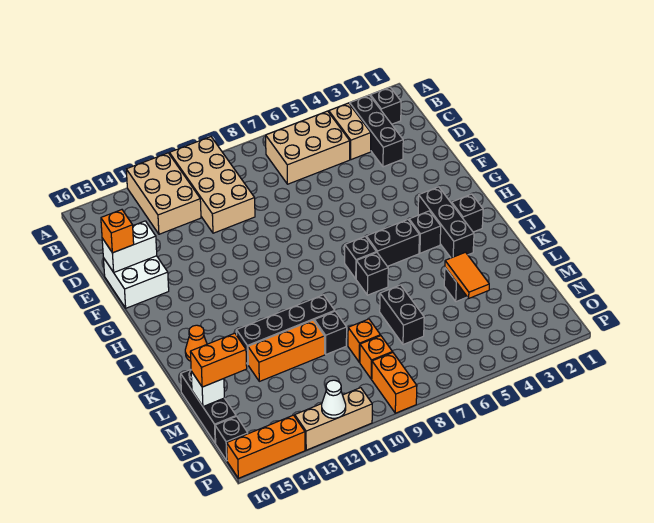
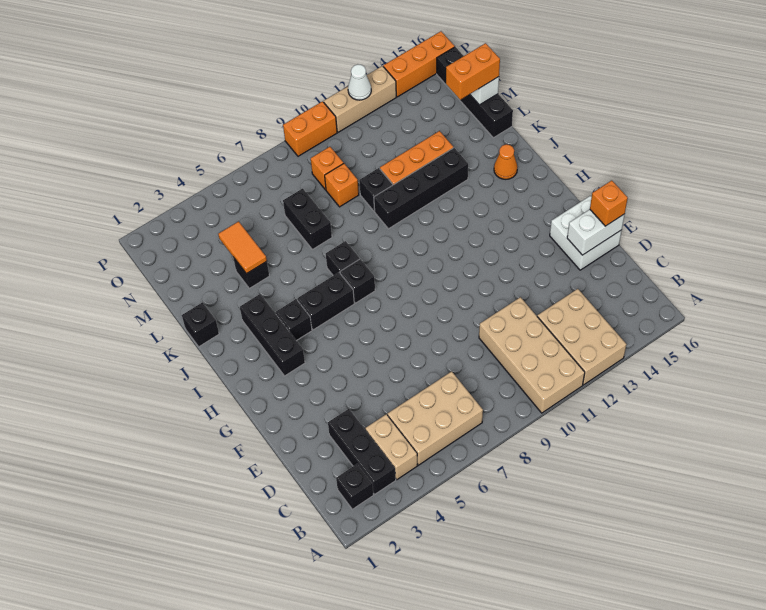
black brick I2 level 1 -> black brick K1 level 1
orange brick O9:P9 level 1 -> orange brick P9:P10 level 1

